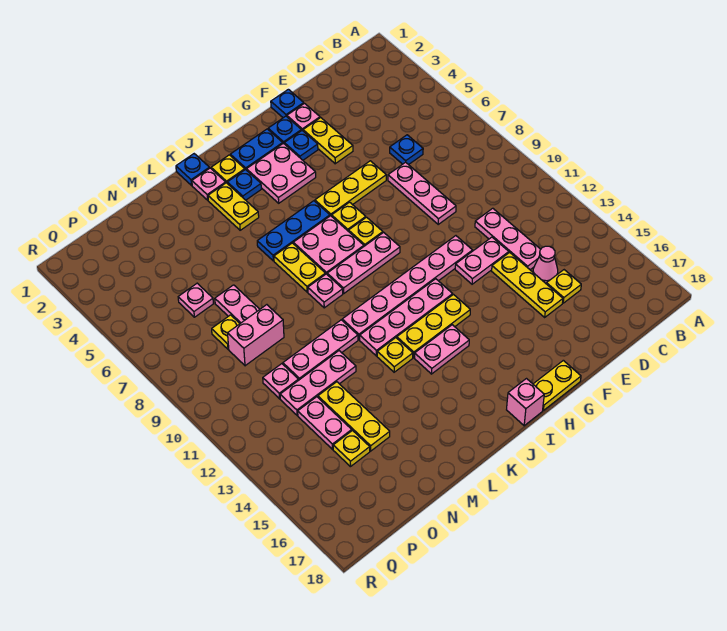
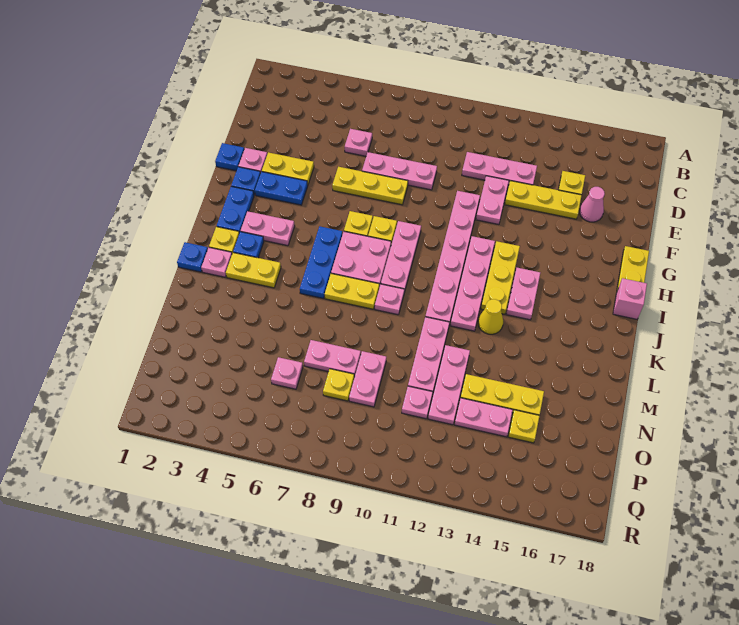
blue plate D6 level 1 -> pink plate D6 level 1
pink cone D14 level 1 -> pink cone E16 level 1
yellow plate F6:H6 level 1 -> yellow plate F6:F8 level 1
blue plate G3 level 1 -> blue plate G3:G4 level 1
pink plate H3:I4 level 1 -> pink plate I3:I4 level 1
yellow plate K13 level 1 -> yellow cone K13 level 1
pink brick N9:O9 level 1 -> pink plate N9:O9 level 1

